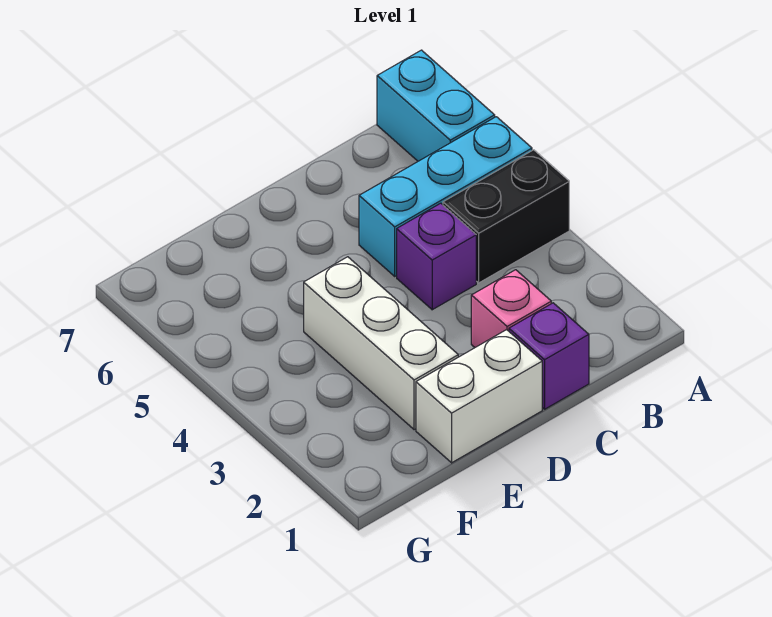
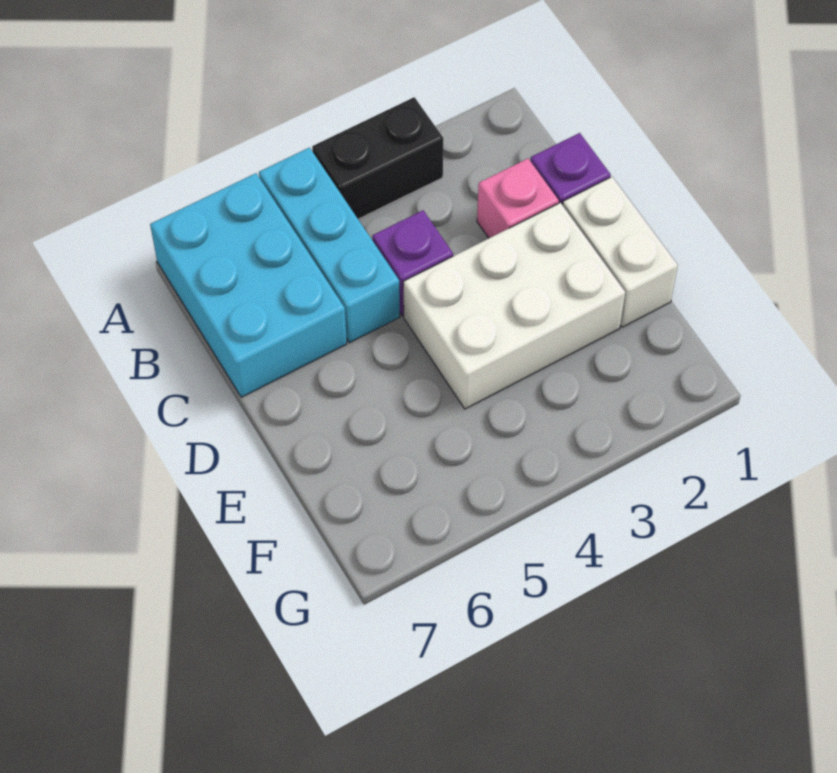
black brick A4:B4 level 1 -> black brick A3:A4 level 1
cyan brick A6:A7 level 1 -> cyan brick A6:C7 level 1
white brick E2:E4 level 1 -> white brick D2:E4 level 1

